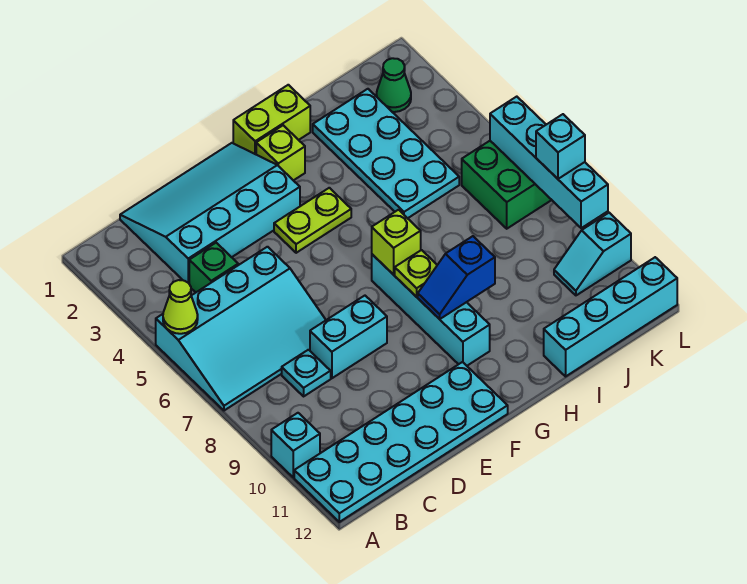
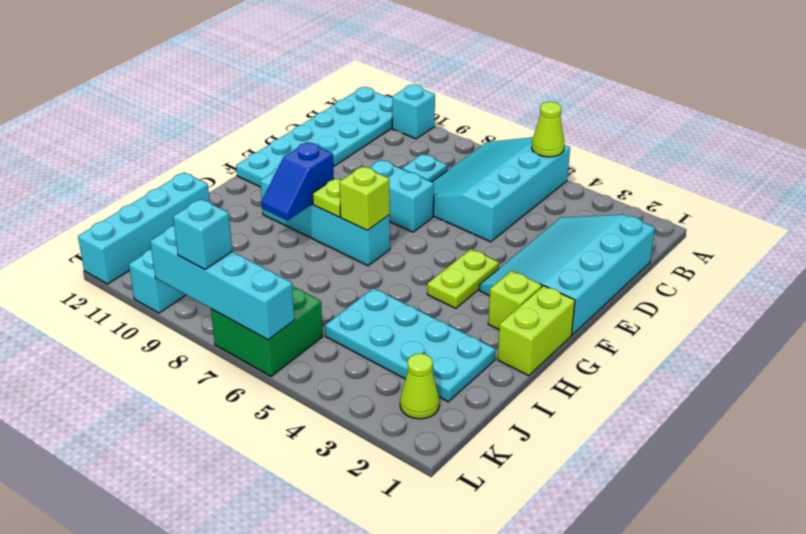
cyan slope C1:F3 level 1 top 3 -> cyan slope C1:F3 level 1 top 1
green brick C4 level 1 -> none
cyan brick D8:E8 level 1 -> cyan brick E7:E8 level 1
blue slope G9:H9 level 2 top H -> blue slope G9:H9 level 2 top G
green cone K2 level 1 -> lime cone K2 level 1

